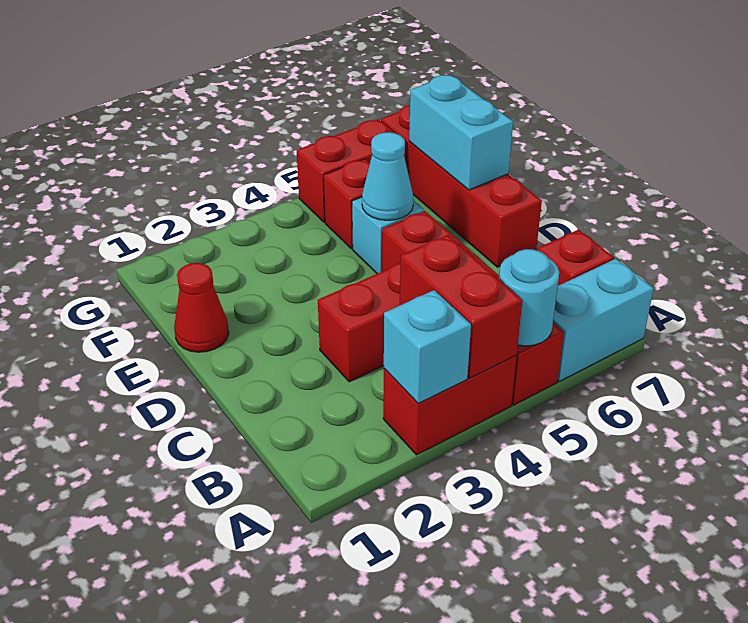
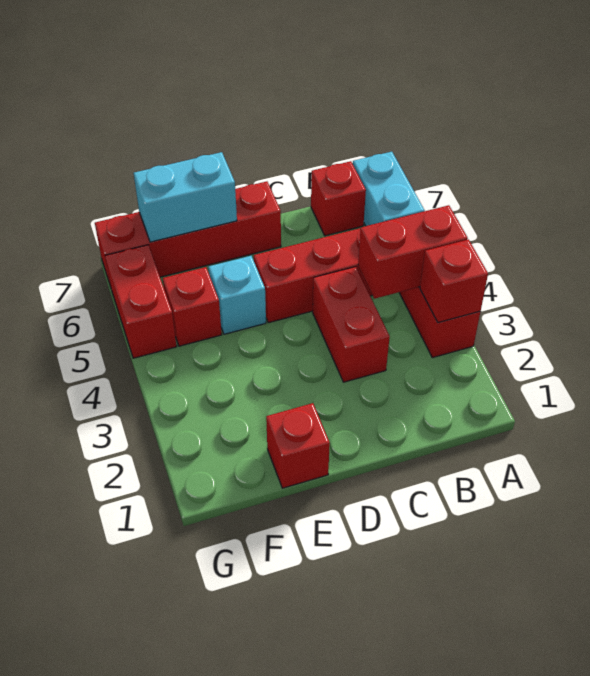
cyan brick A3 level 2 -> red brick A3 level 2
cyan round brick A5 level 2 -> none
red cone E1 level 1 -> red brick E1 level 1
cyan cone E5 level 2 -> none

